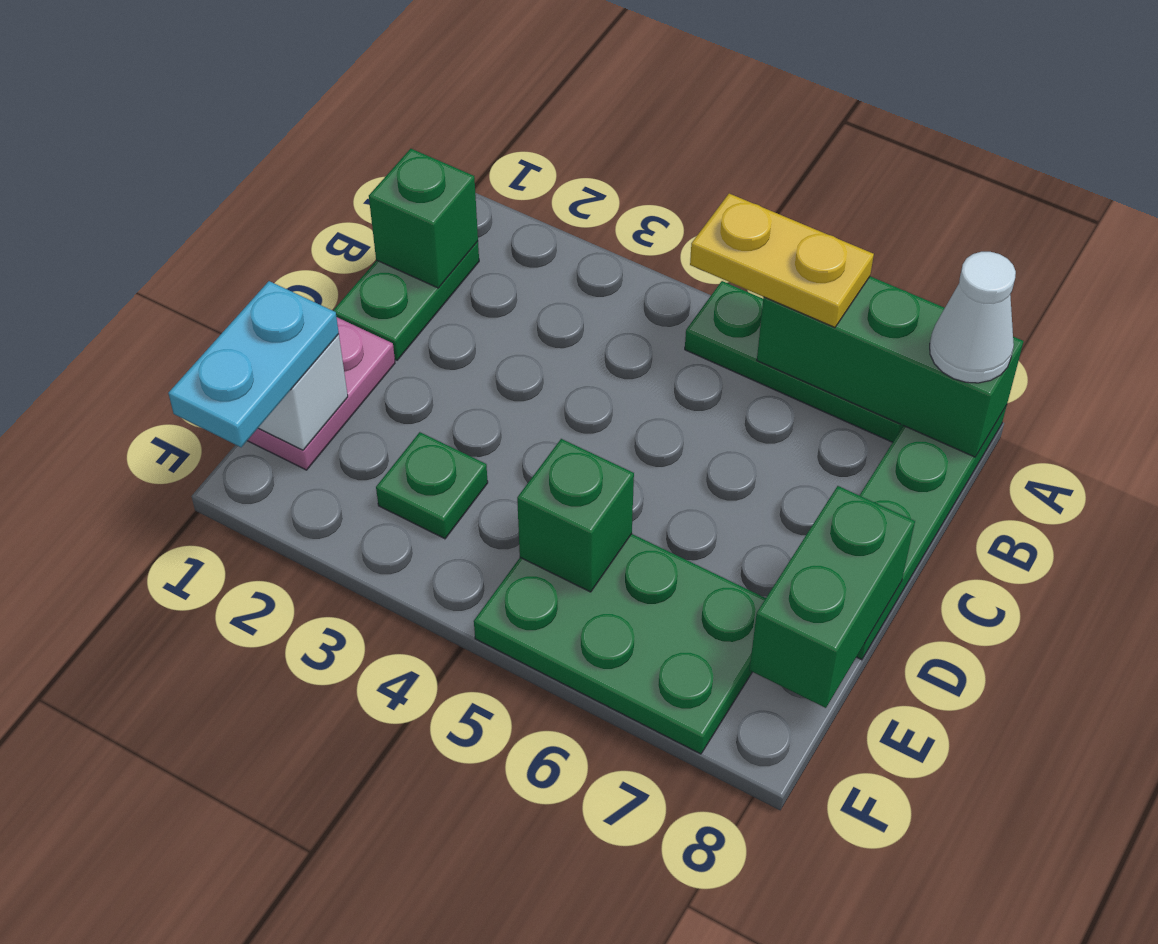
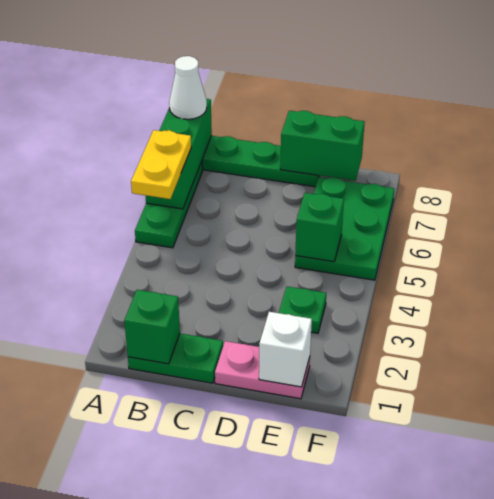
cyan plate E1:F1 level 3 -> none

